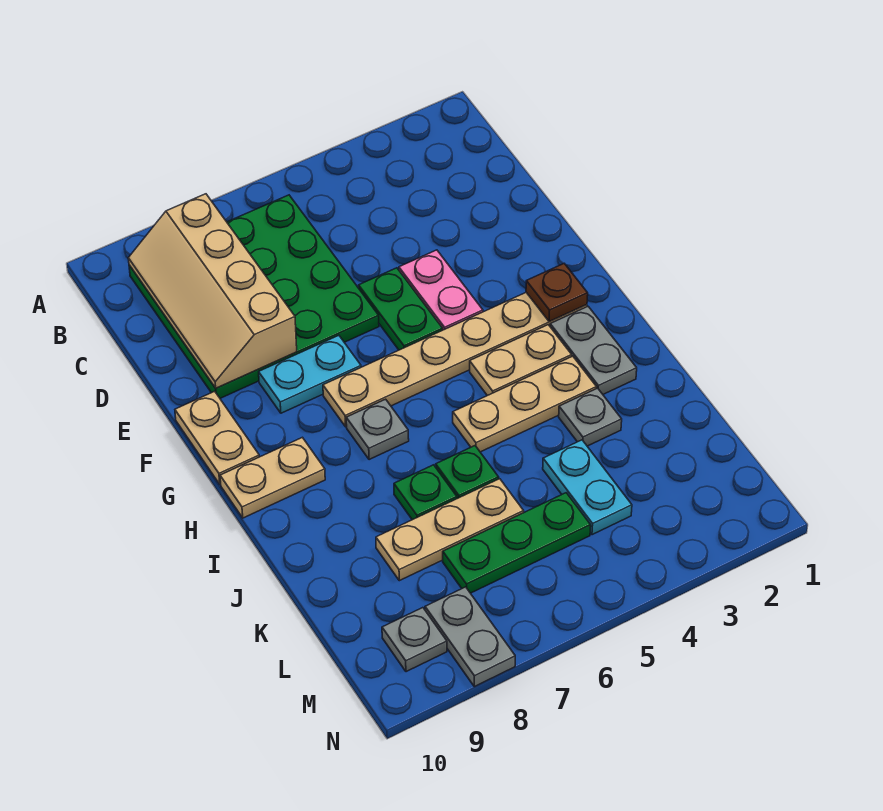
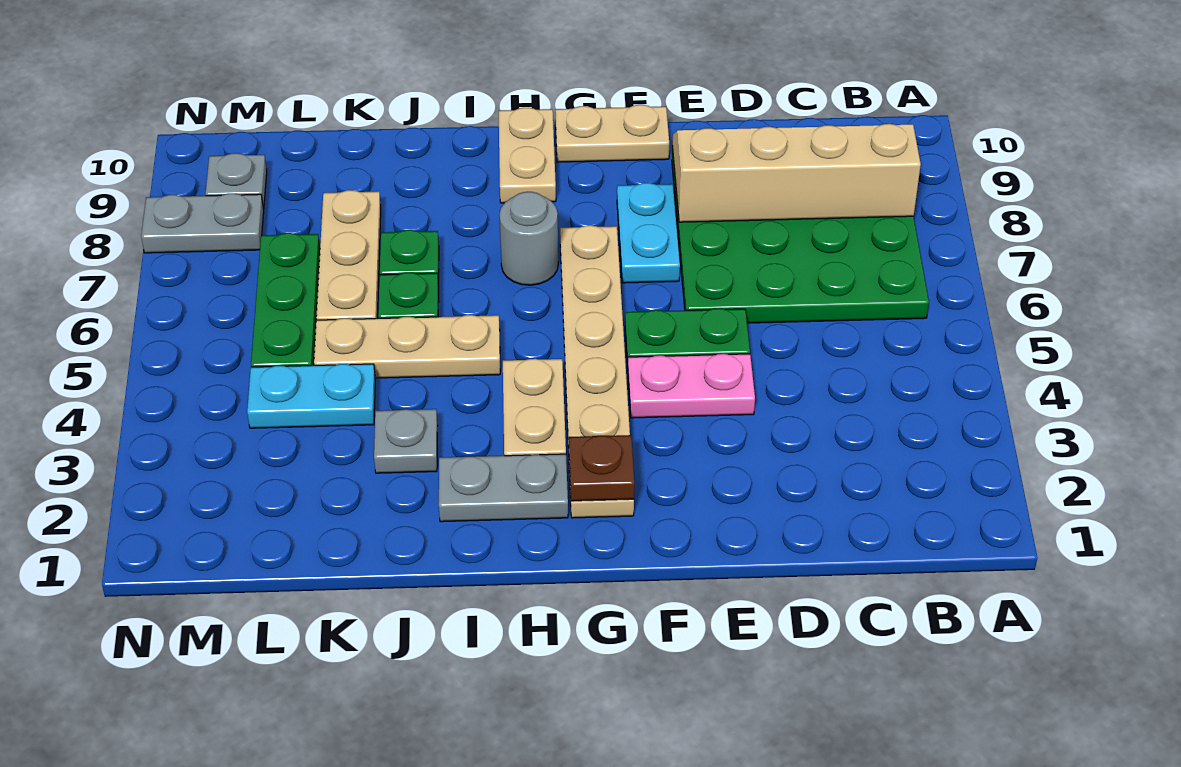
grey plate H7 level 1 -> grey round brick H7 level 1
tan plate I3:I5 level 1 -> tan plate I5:K5 level 1

